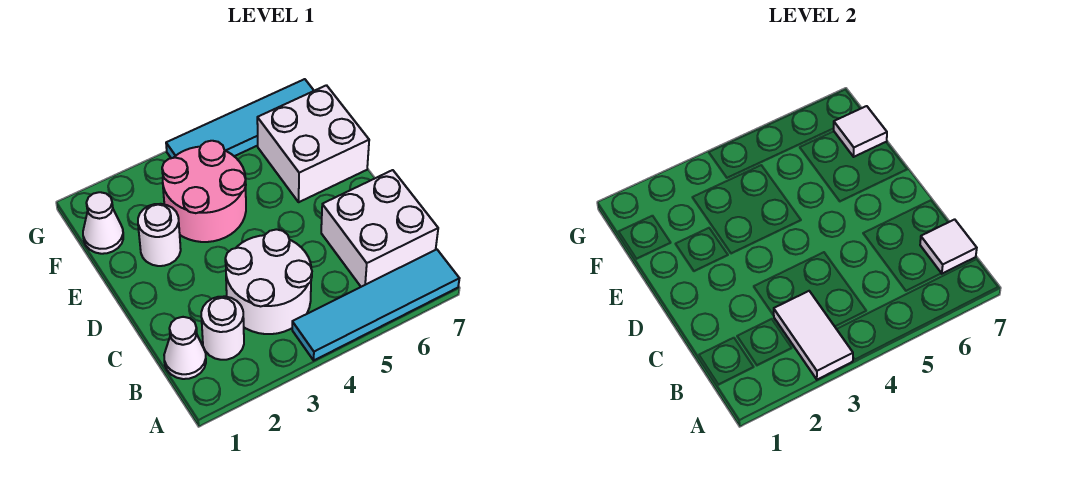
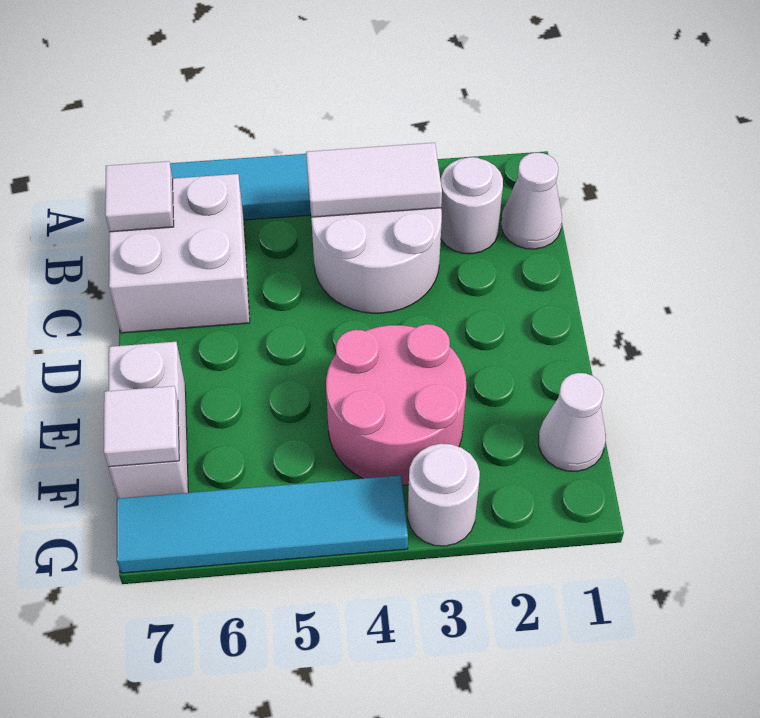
white tile A3:B3 level 2 -> white tile B3:B4 level 2
white round brick E2 level 1 -> white round brick G3 level 1
white brick E6:F7 level 1 -> white brick E7:F7 level 1

